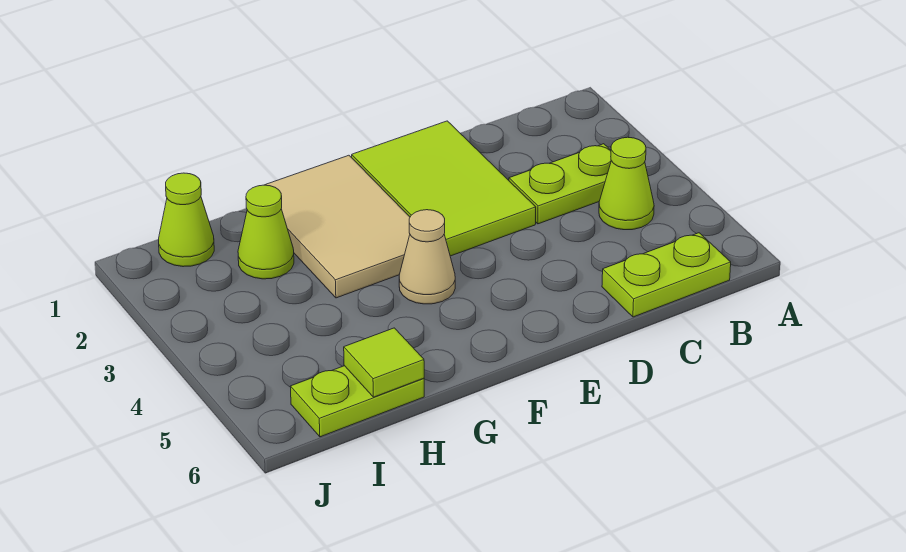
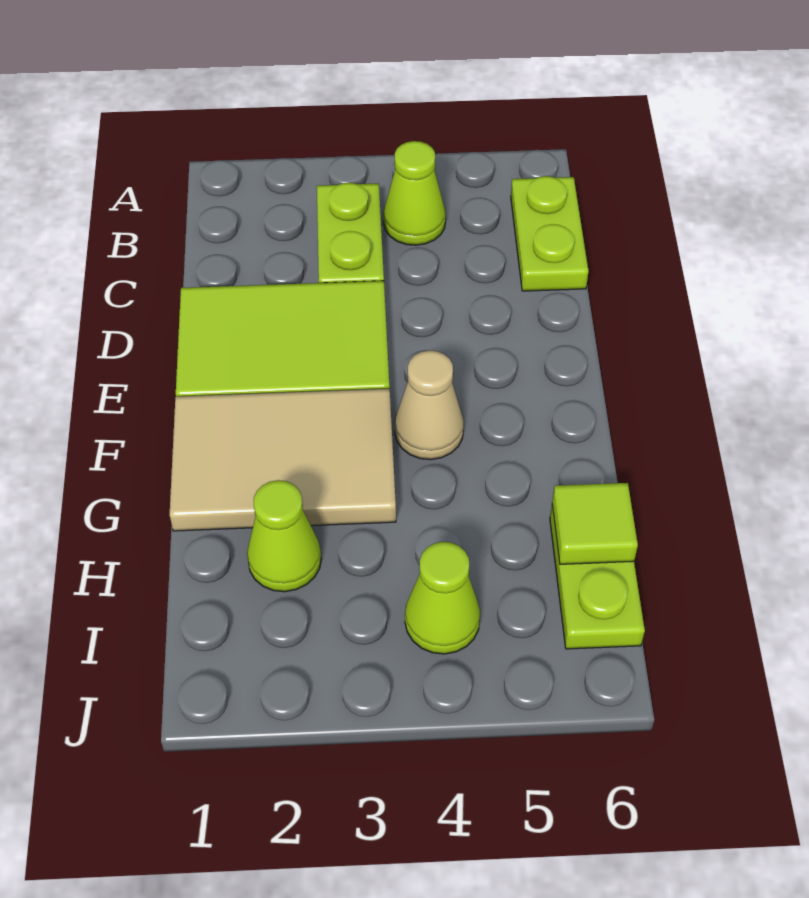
lime cone I1 level 1 -> lime cone I4 level 1

